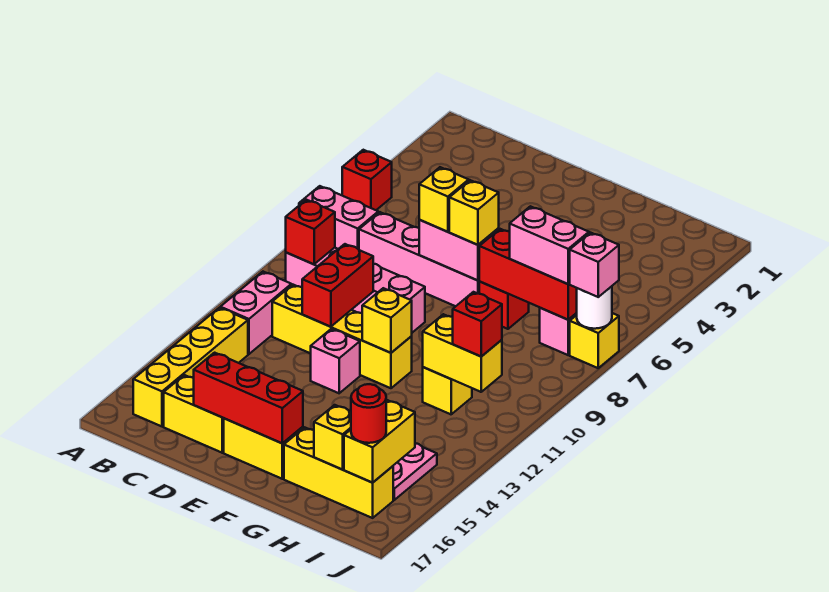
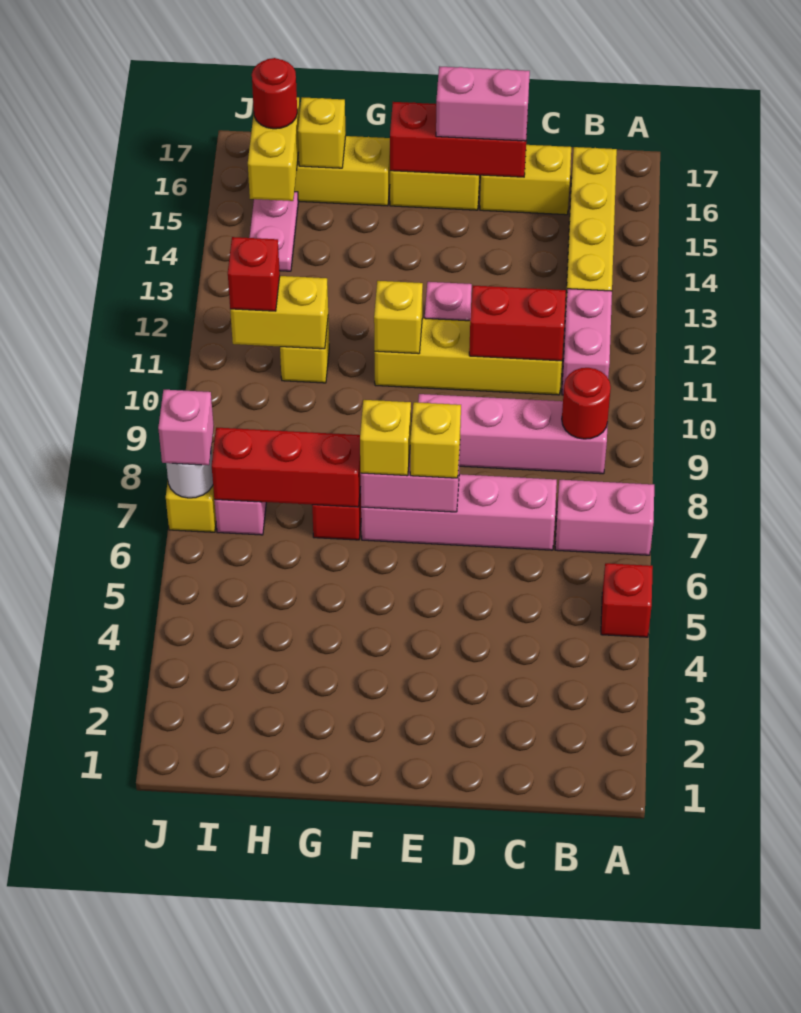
red brick B9 level 2 -> red round brick B9 level 2
red brick D10:D11 level 2 -> red brick C11:D11 level 2
pink brick H7:I7 level 3 -> pink brick D16:E16 level 3

